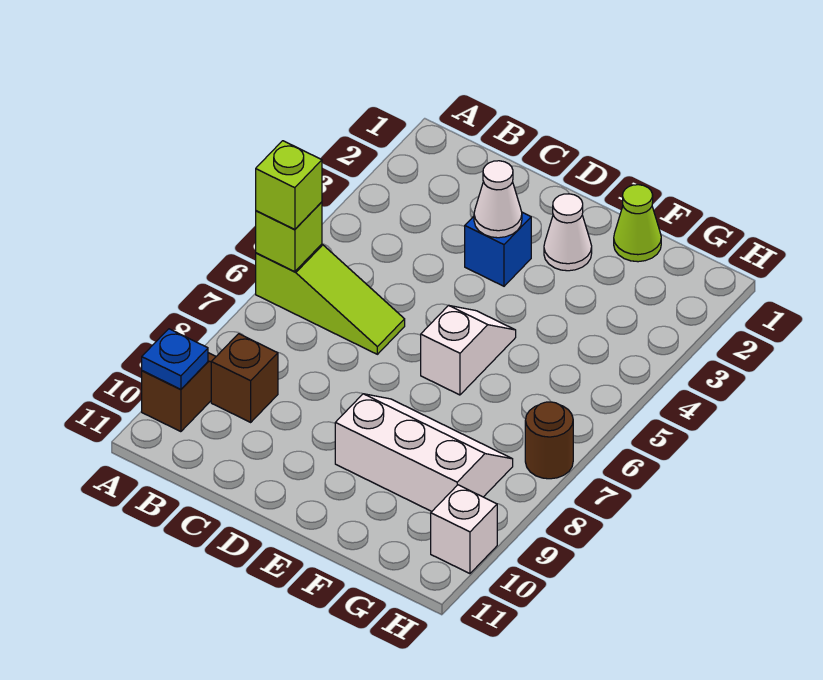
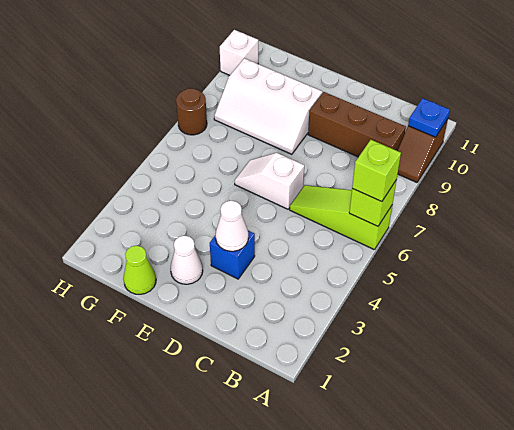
brown brick B9 level 1 -> brown brick B9:D9 level 1
white slope E5:E6 level 1 top 6 -> white slope D6:E6 level 1 top D

